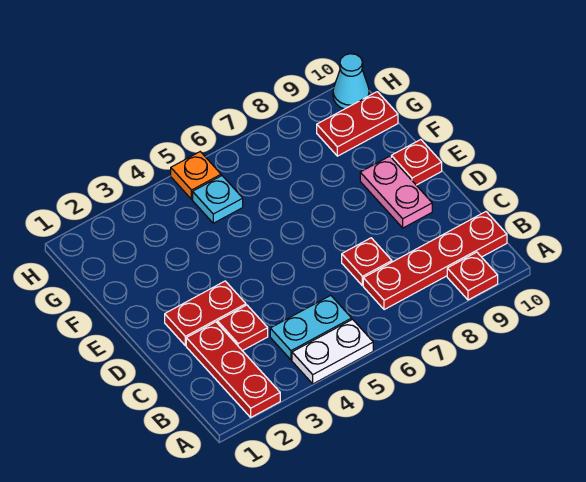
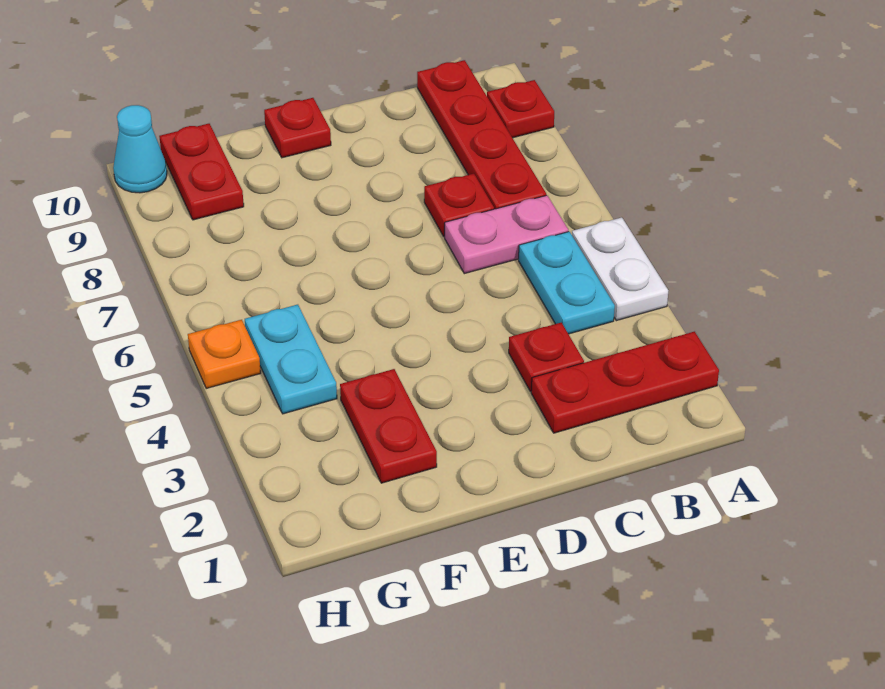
red plate D2:D3 level 1 -> red plate F2:F3 level 1
pink plate D9:E9 level 1 -> pink plate B6:C6 level 1
cyan plate G5 level 1 -> cyan plate G4:G5 level 1

